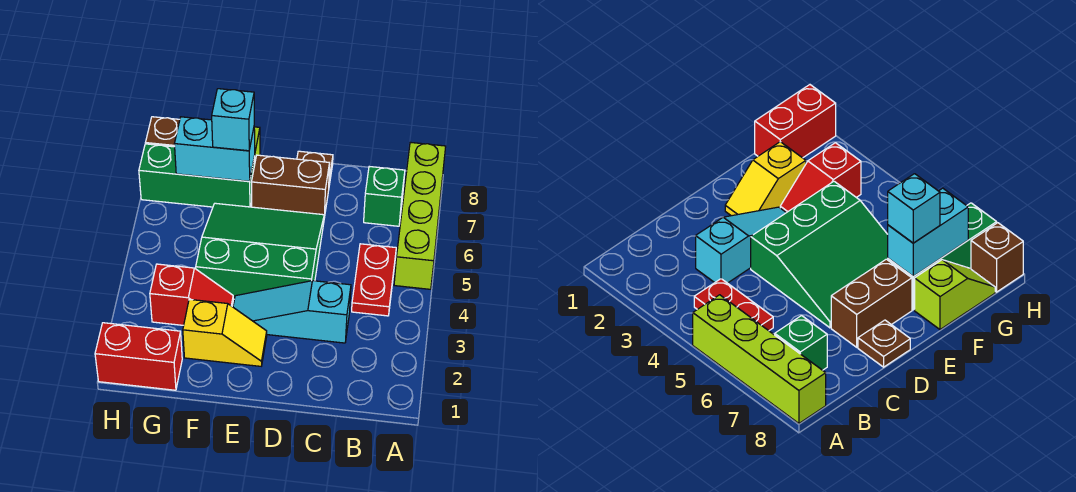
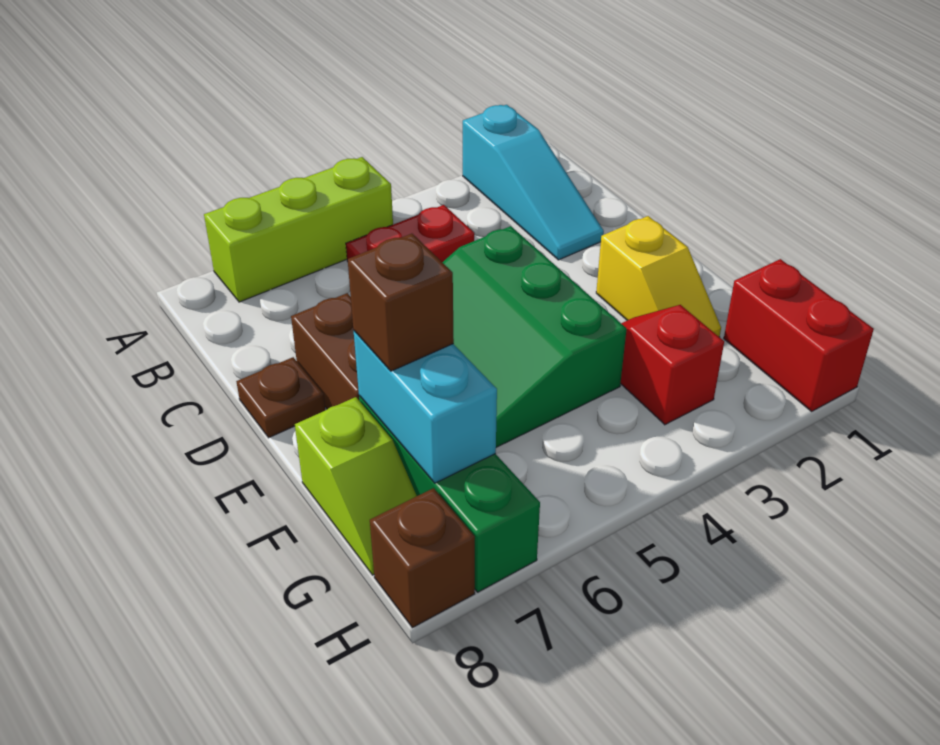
lime brick A5:A8 level 1 -> lime brick A5:A7 level 1
green brick B7 level 1 -> none
cyan slope C3:E3 level 1 top C -> cyan slope A2:C2 level 1 top A
yellow slope E2:F2 level 1 top F -> yellow slope E2:F2 level 1 top E
cyan brick F7 level 3 -> brown brick F7 level 3

